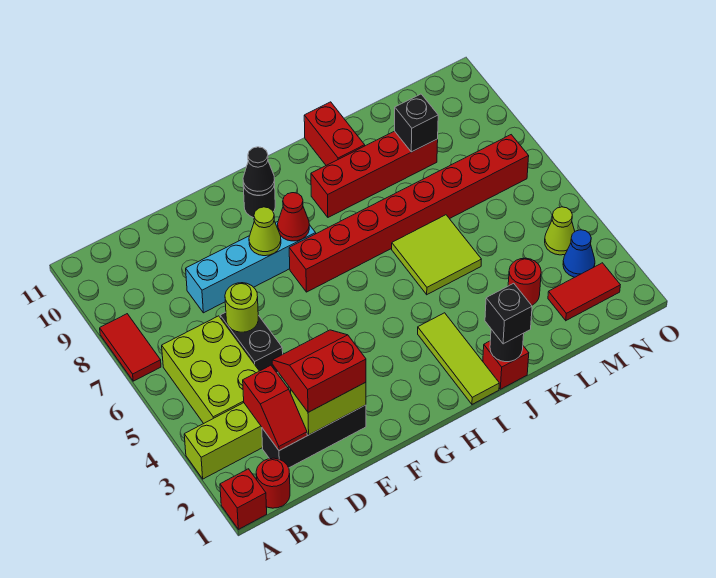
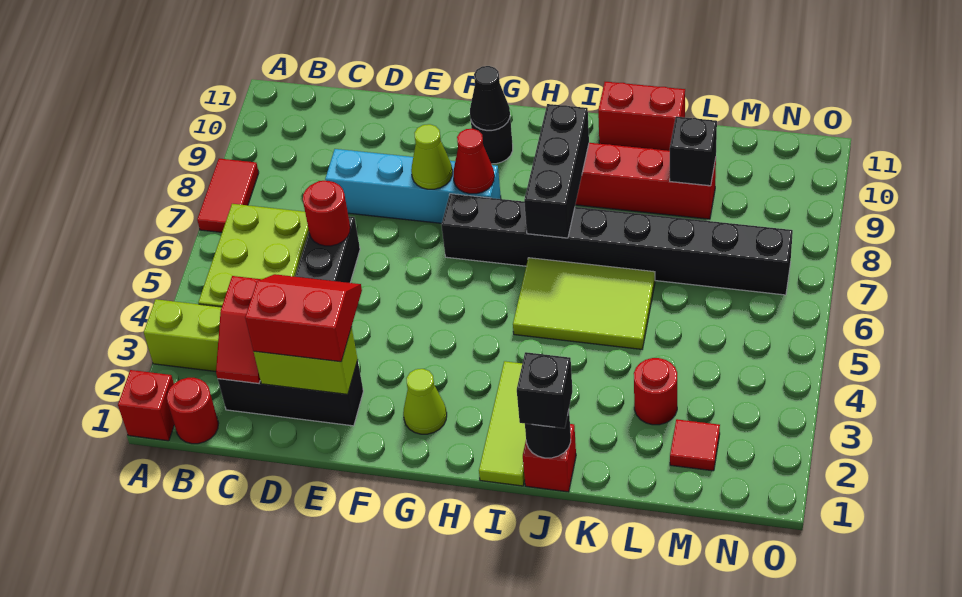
lime round brick D6 level 2 -> red round brick D6 level 2
red brick G7:N7 level 1 -> black brick G7:N7 level 1
none -> black brick I7:I9 level 2
lime tile J5:K6 level 1 -> lime tile I5:K6 level 1
red brick J10:J11 level 1 -> red brick J11:K11 level 1
red tile M2:N2 level 1 -> red tile M2 level 1
blue cone N3 level 1 -> none
lime cone N4 level 1 -> lime cone G2 level 1

